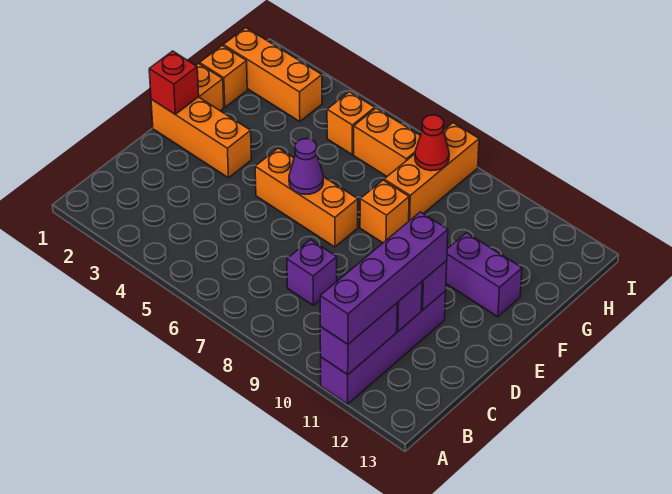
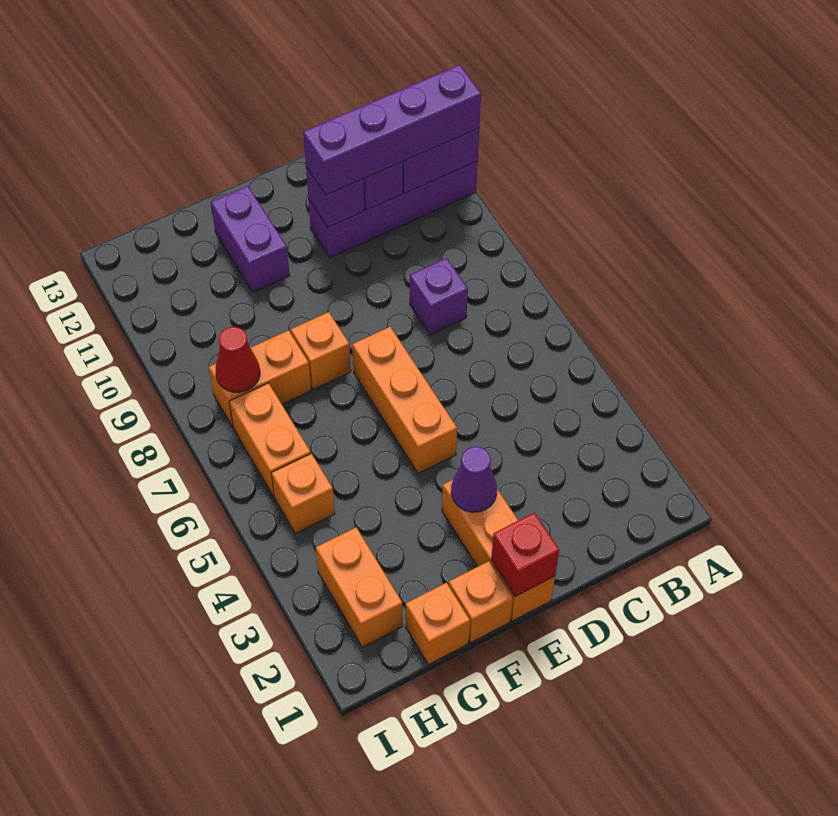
purple cone E6 level 2 -> purple cone E3 level 2
orange brick G8:I8 level 1 -> orange brick G8:H8 level 1
orange brick H1:H3 level 1 -> orange brick H2:H3 level 1

